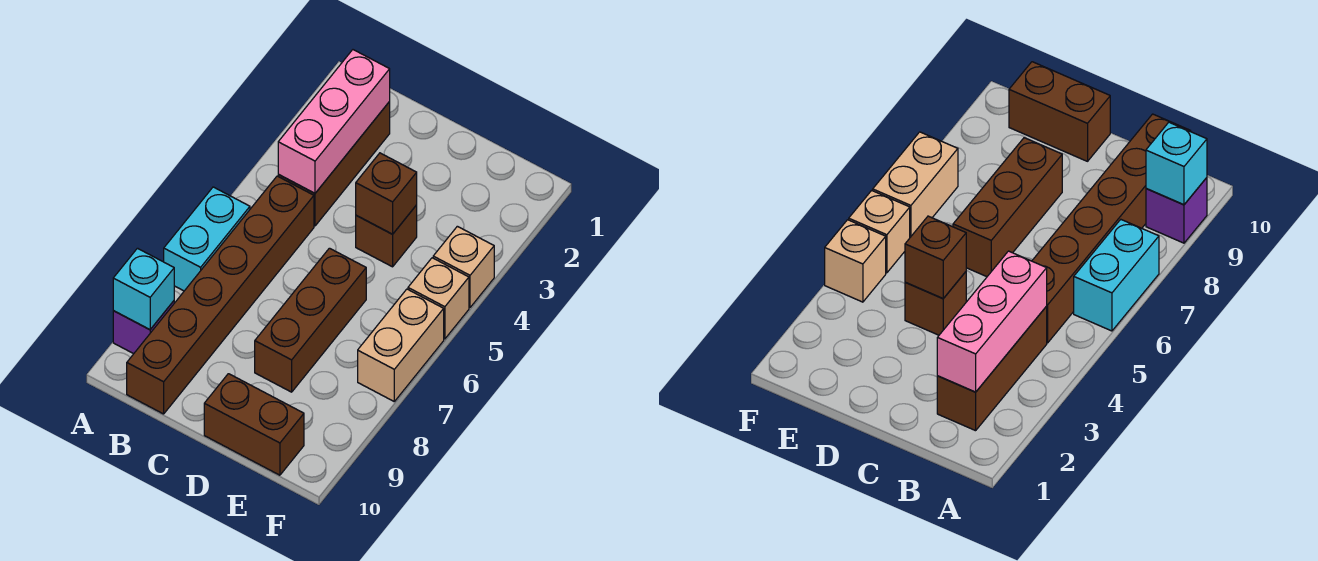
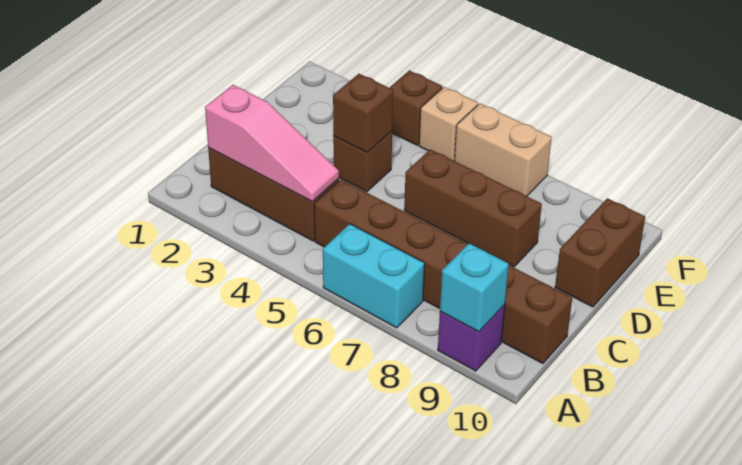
pink brick B2:B4 level 2 -> pink slope B2:B4 level 2 top 2
tan brick F4 level 1 -> brown brick F4 level 1

